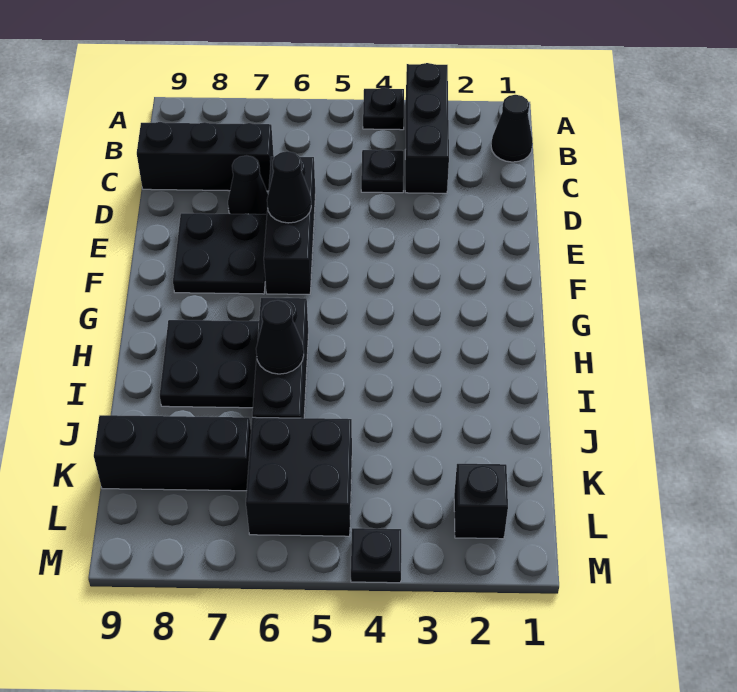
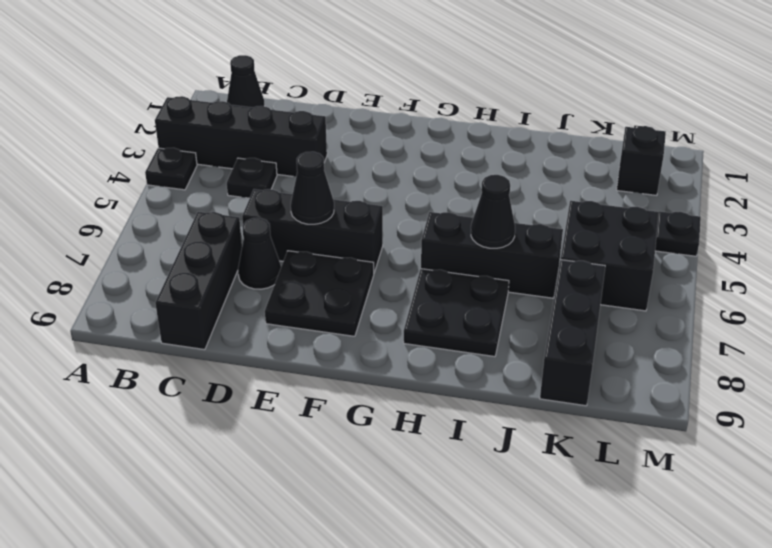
black brick A3:C3 level 1 -> black brick A3:D3 level 1

